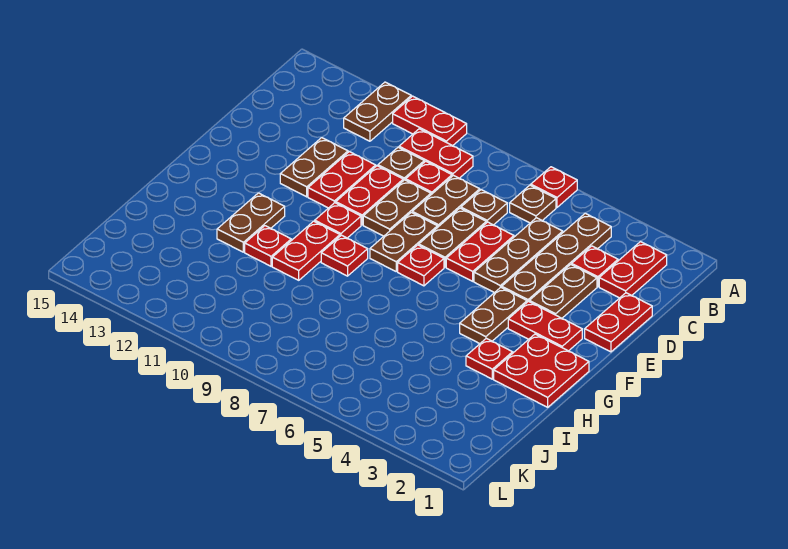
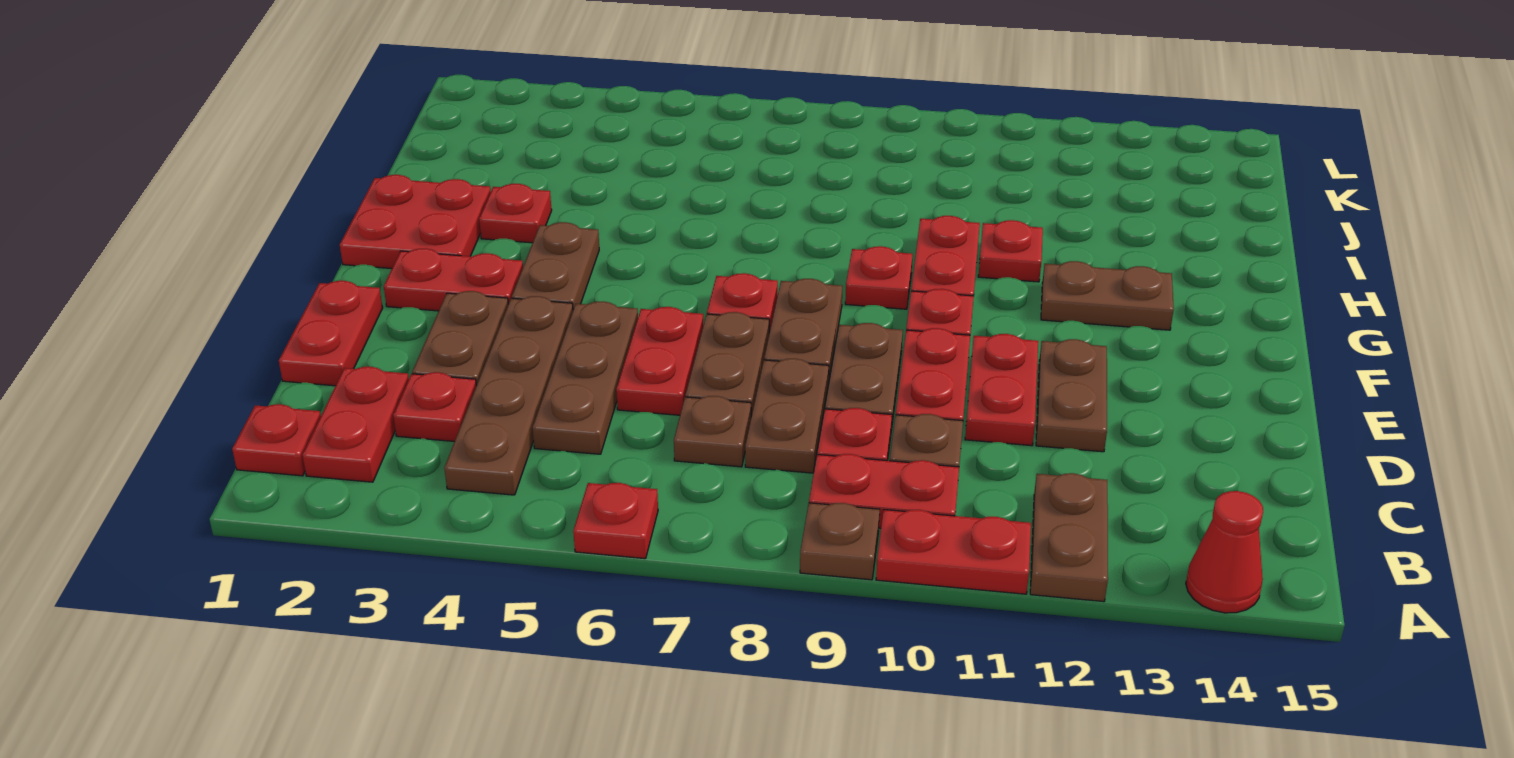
none -> red cone A14 level 1
none -> red plate B1 level 1
brown plate B6 level 1 -> brown plate A9 level 1
brown plate G12:H12 level 1 -> brown plate G12:G13 level 1

